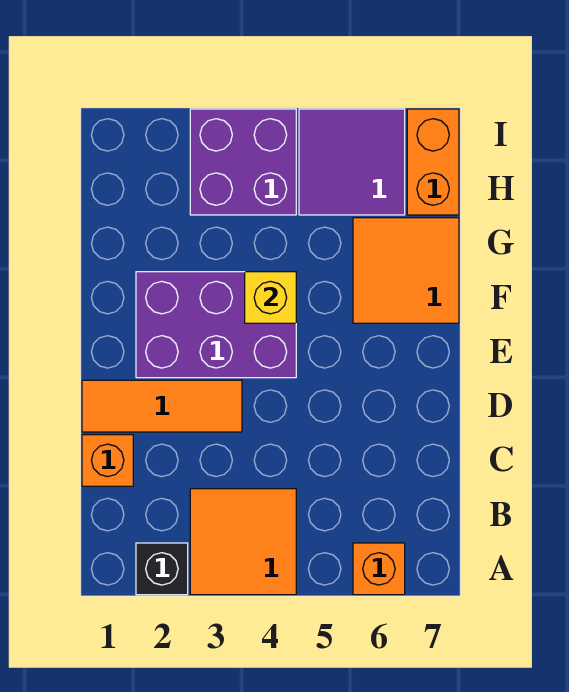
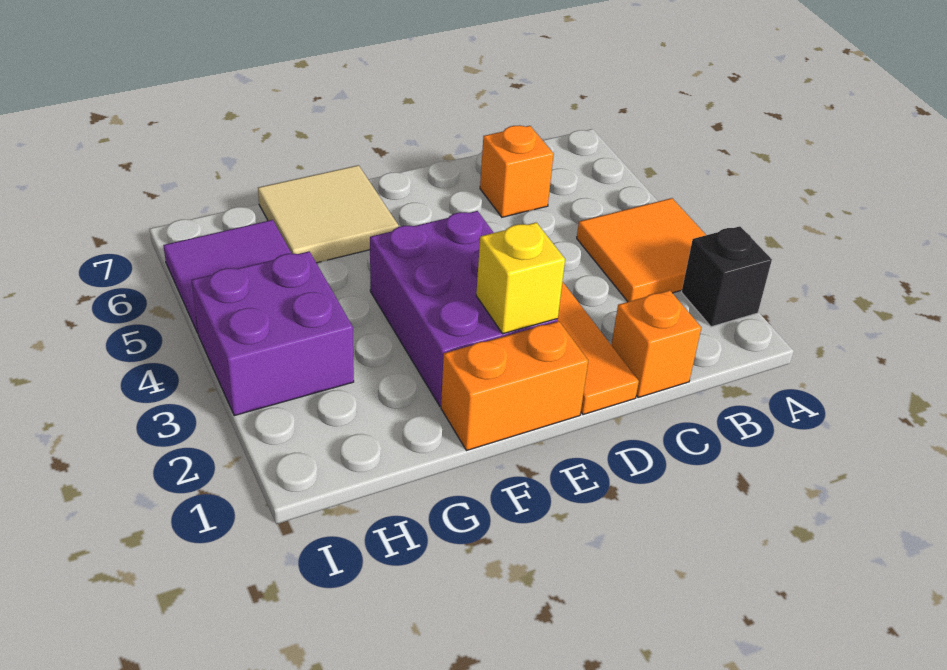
orange brick A6 level 1 -> orange brick C6 level 1
yellow brick F4 level 2 -> yellow brick E2 level 2
orange tile F6:G7 level 1 -> tan tile F6:G7 level 1
orange brick H7:I7 level 1 -> orange brick E1:F1 level 1

